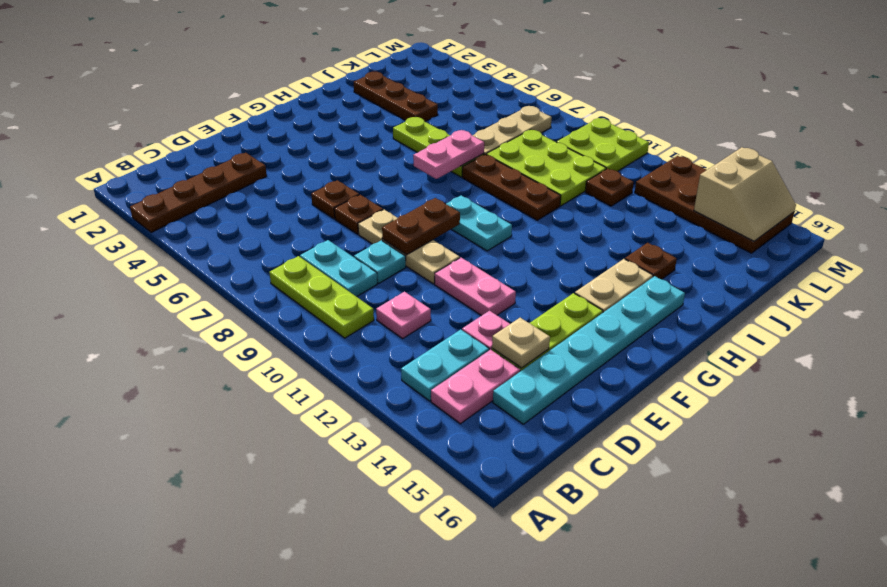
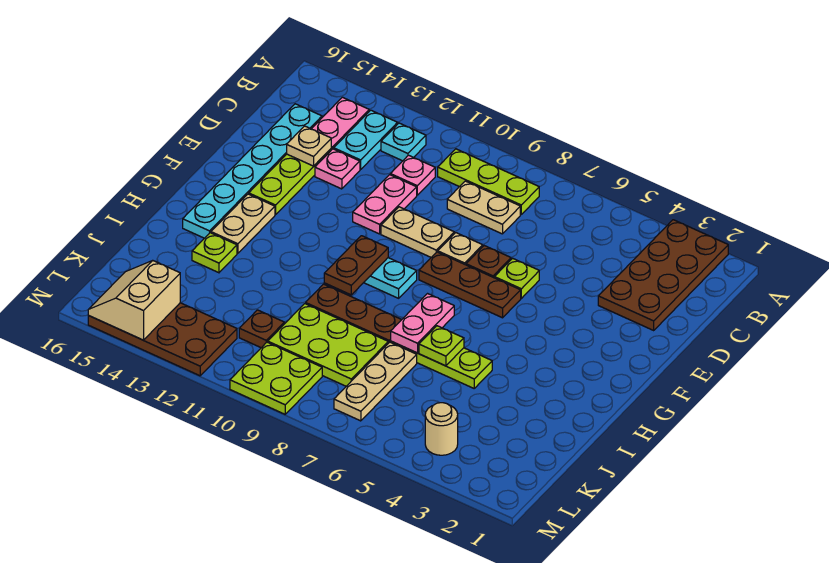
brown plate A3:D3 level 1 -> brown plate A2:D3 level 1
cyan plate C8:C9 level 1 -> tan plate C8:C9 level 1
cyan plate D9 level 1 -> cyan plate B12 level 1
brown plate E6 level 1 -> lime plate E6 level 1
brown plate E9:F9 level 2 -> brown plate G10:H10 level 2
pink plate E11:E12 level 1 -> pink plate D11:E11 level 1
none -> lime plate I6 level 2
brown plate I14 level 1 -> lime plate I14 level 1
brown plate J2:J4 level 1 -> brown plate F6:F8 level 1
none -> tan round brick L4 level 1

